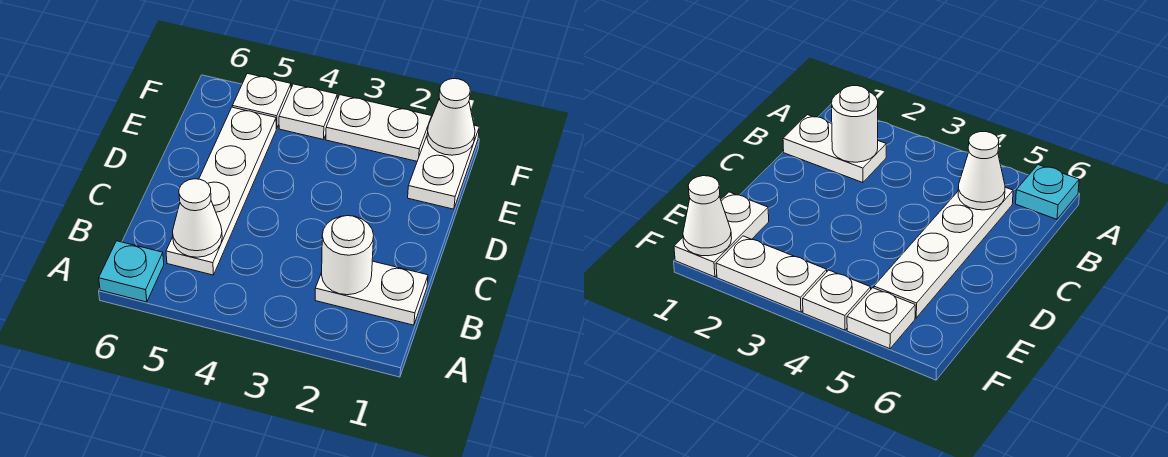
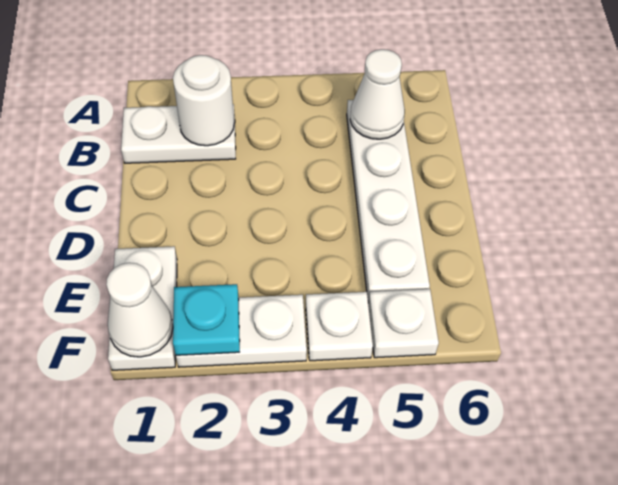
cyan plate A6 level 1 -> cyan plate F2 level 2

